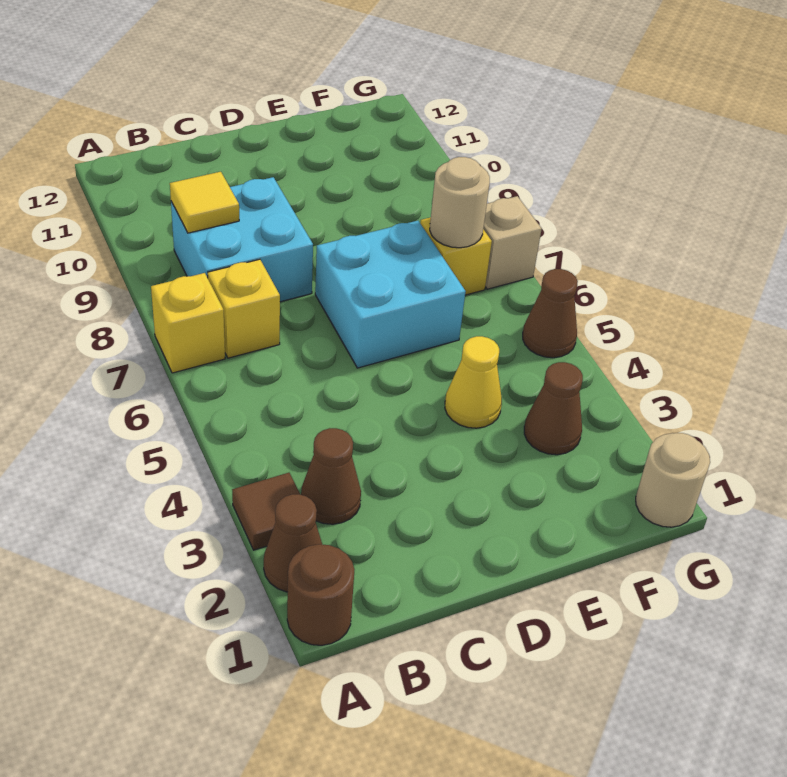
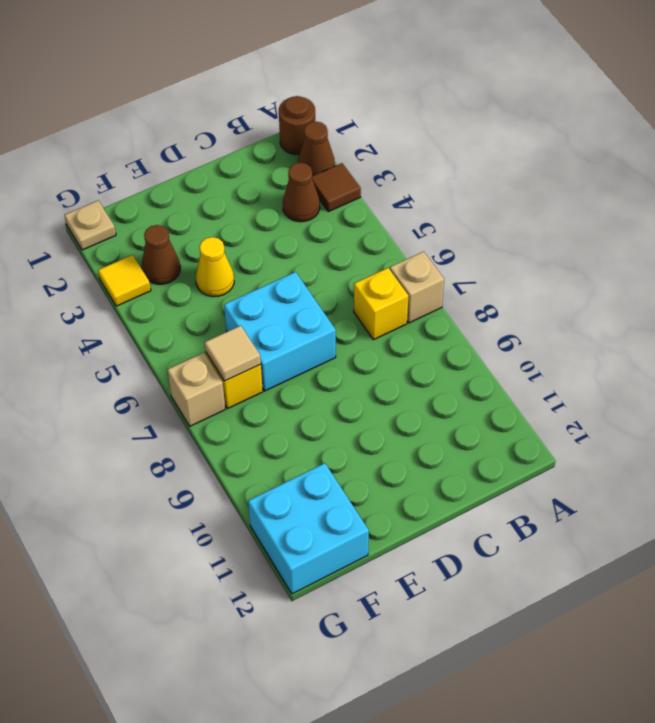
yellow brick A7 level 1 -> tan brick A7 level 1
cyan brick B8:C9 level 1 -> cyan brick F11:G12 level 1
yellow tile B9 level 2 -> yellow tile G3 level 1
tan round brick F7 level 2 -> tan tile F7 level 2
tan round brick G1 level 1 -> tan plate G1 level 1
brown cone G5 level 1 -> none

